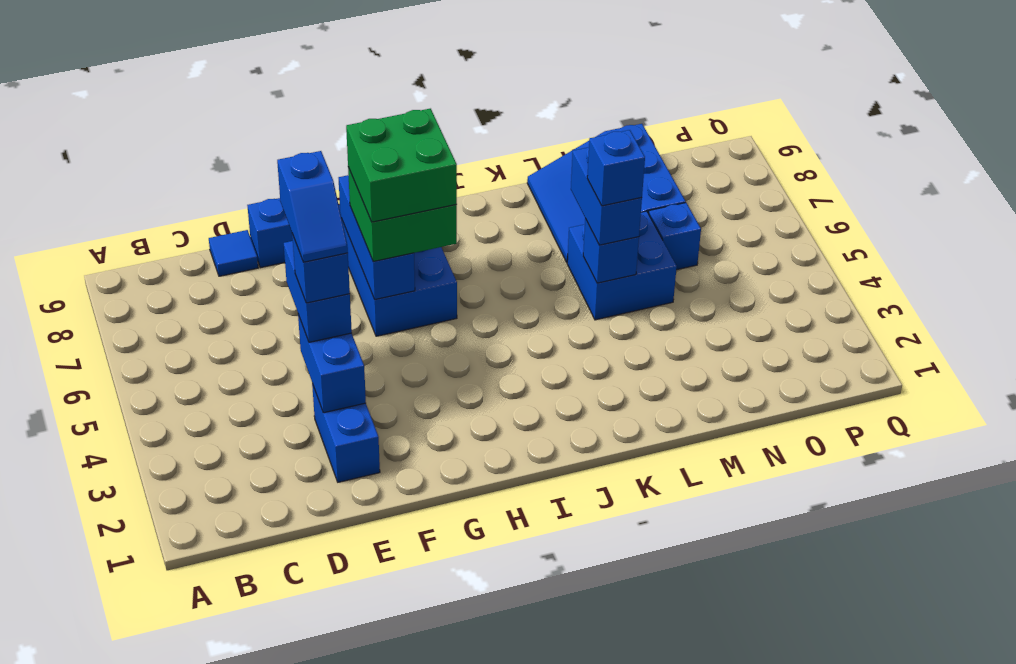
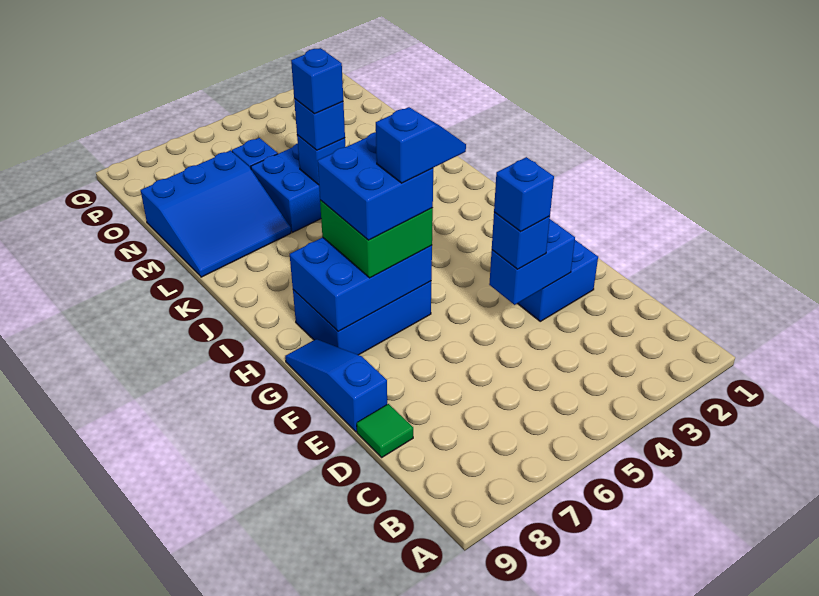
blue tile D9 level 1 -> green tile D9 level 1
blue brick E4:E5 level 3 -> blue brick E4 level 3
blue slope E4:E5 level 5 top 5 -> blue slope G5:G6 level 5 top 6
blue brick G6:G8 level 2 -> blue brick G6:H8 level 2
green brick G6:H7 level 4 -> blue brick G6:H7 level 4
blue brick L5:L6 level 3 -> blue brick L5 level 3

